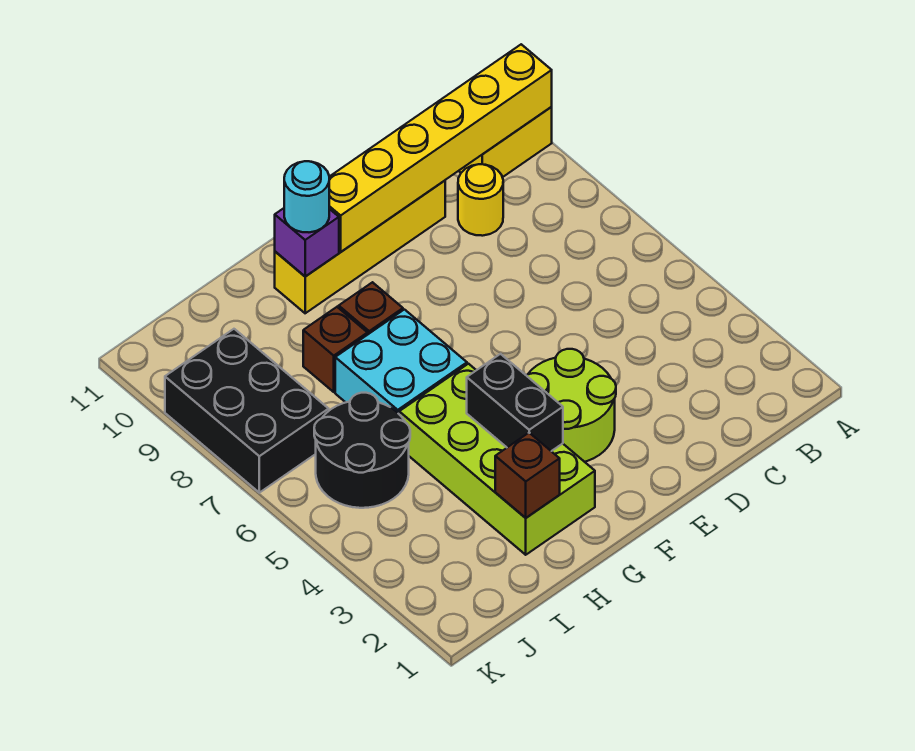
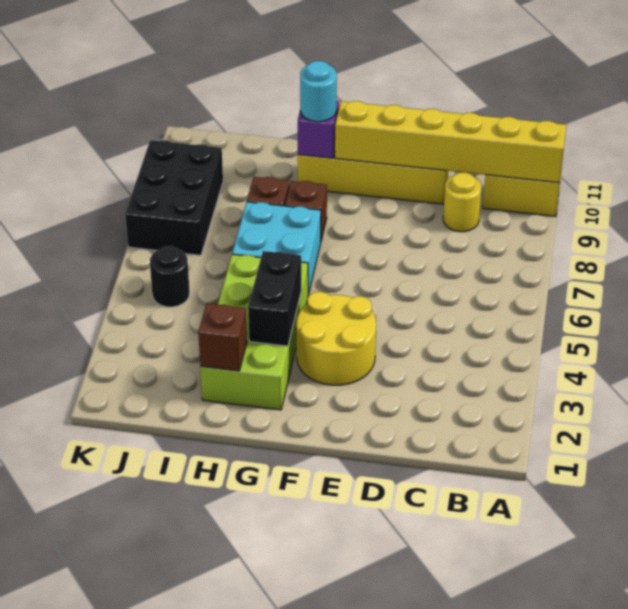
lime round brick E3:F4 level 1 -> yellow round brick E3:F4 level 1
black round brick I5:J6 level 1 -> black round brick J5 level 1

